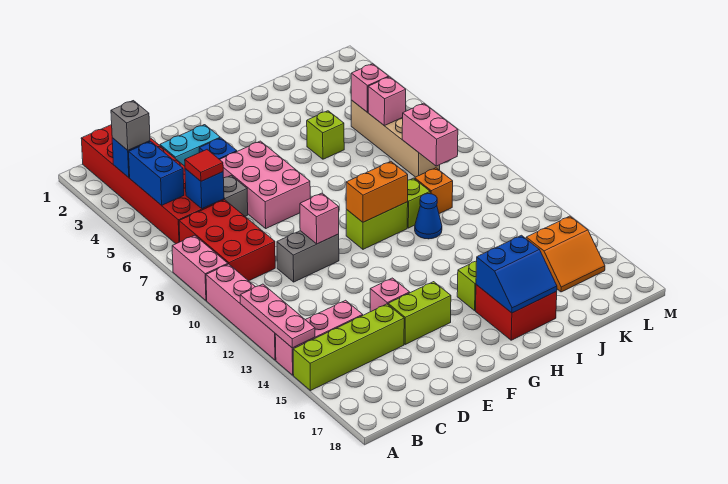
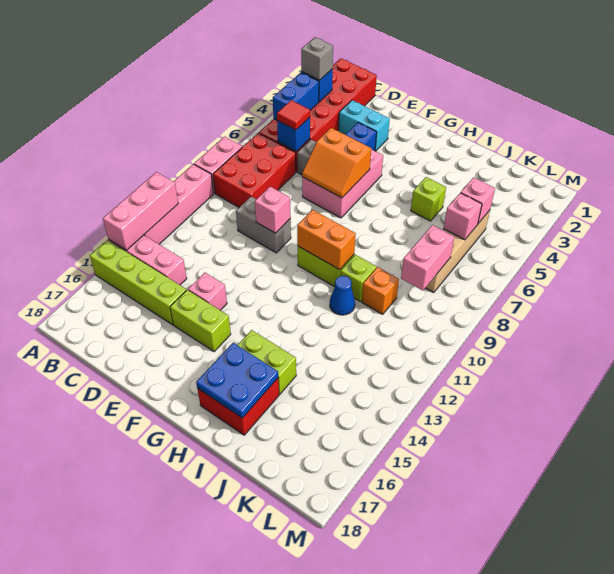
pink plate A12:A14 level 2 -> pink brick A12:A14 level 2
blue slope H16:I17 level 2 top 16 -> blue plate H16:I17 level 2
orange slope K15:L16 level 1 top 15 -> orange slope E6:F7 level 2 top 6

